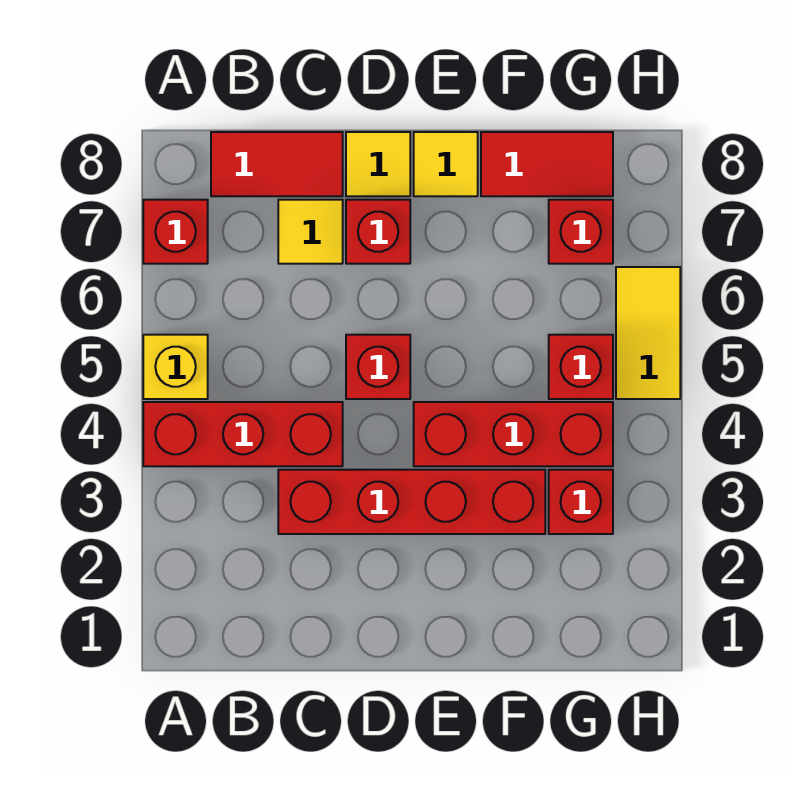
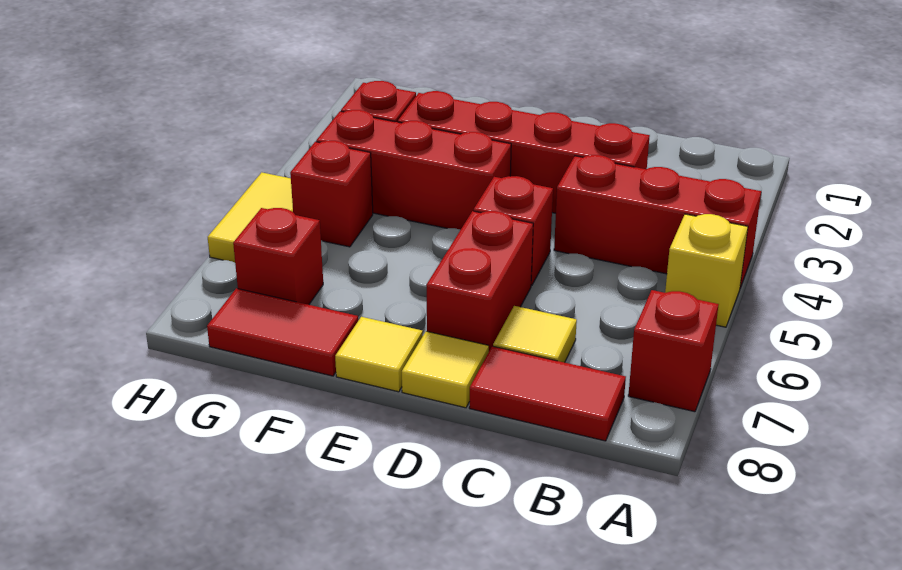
red brick D7 level 1 -> red brick D6:D7 level 1

